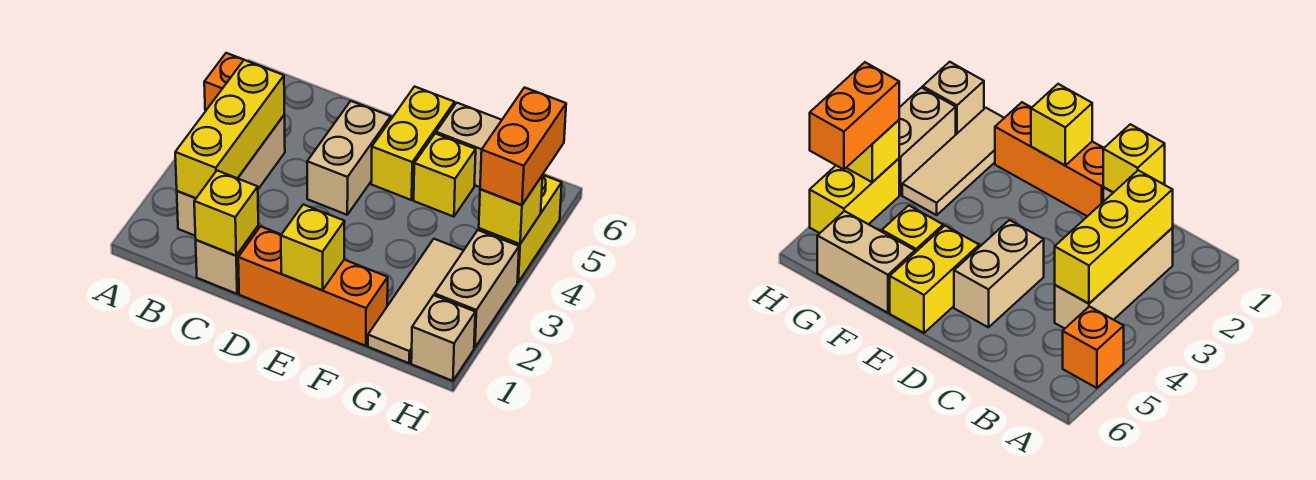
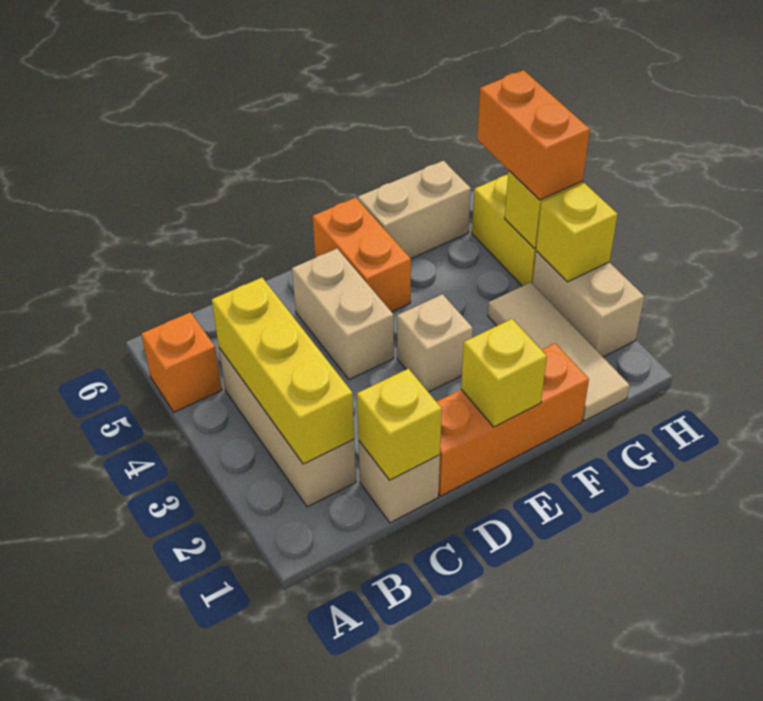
yellow brick E5:E6 level 1 -> orange brick E5:E6 level 1
yellow brick F5 level 1 -> yellow brick H3 level 2
tan brick H1 level 1 -> tan brick E3 level 1

